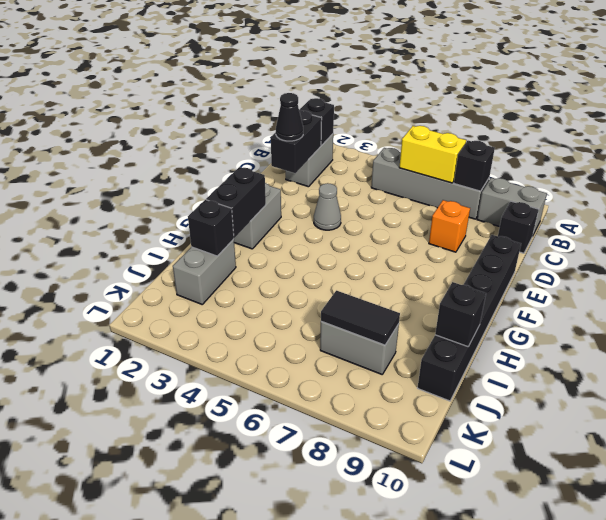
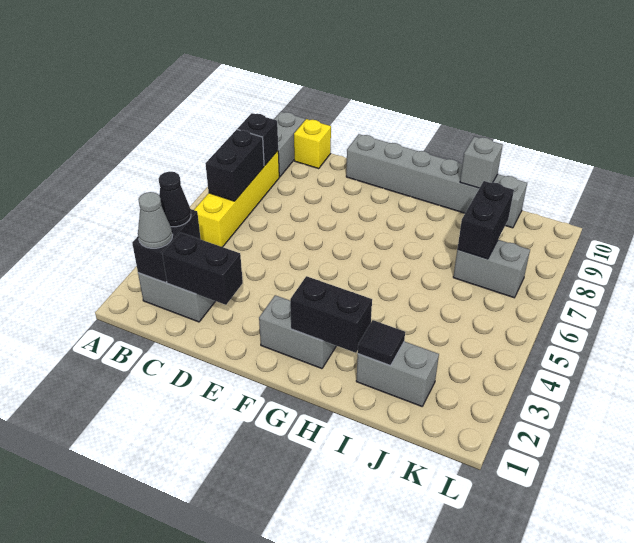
black brick B2 level 2 -> black brick B2:B3 level 2
grey brick B5:B8 level 1 -> yellow brick B5:B8 level 1
yellow brick B6:B7 level 2 -> black brick B6:B7 level 2
black brick C10 level 1 -> yellow brick C10 level 1
black cone D2 level 3 -> black cone B3 level 3
orange brick D8 level 1 -> none
grey cone E4 level 1 -> grey cone B2 level 3
black brick E10:J10 level 1 -> grey brick E10:J10 level 1
black brick I2 level 2 -> black tile I2 level 2
black brick I10 level 2 -> grey brick I10 level 2
grey brick J7:J8 level 1 -> grey brick J7:K7 level 1
black tile J7:J8 level 2 -> black brick J7:J8 level 2

